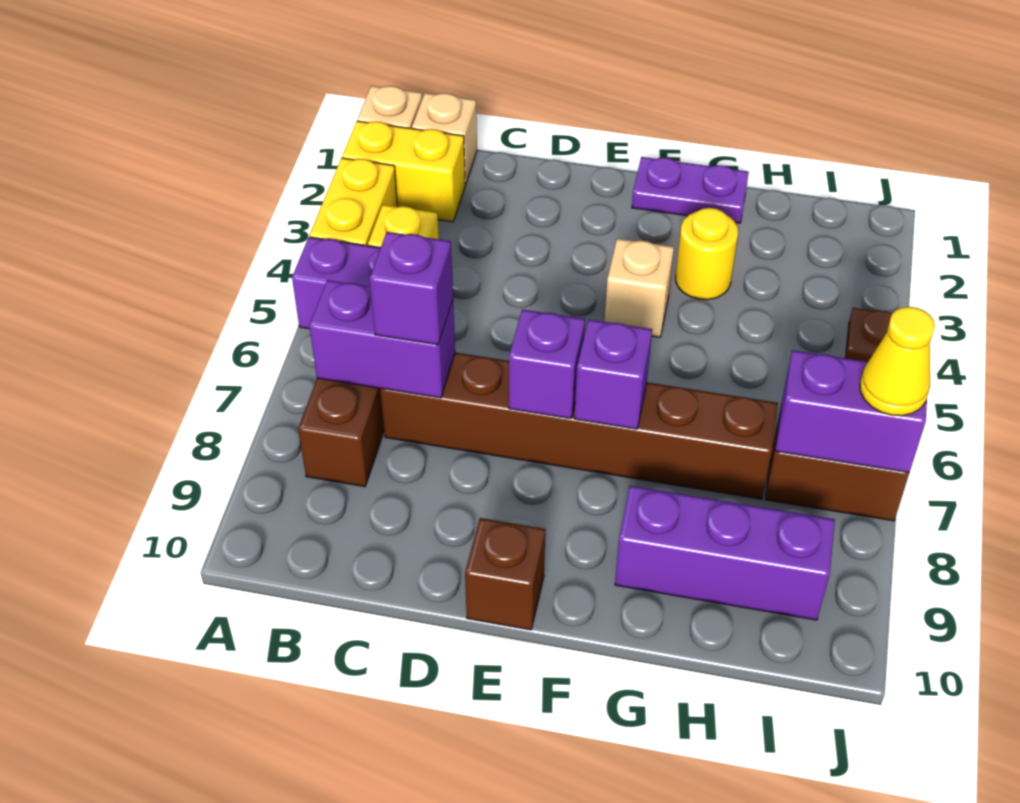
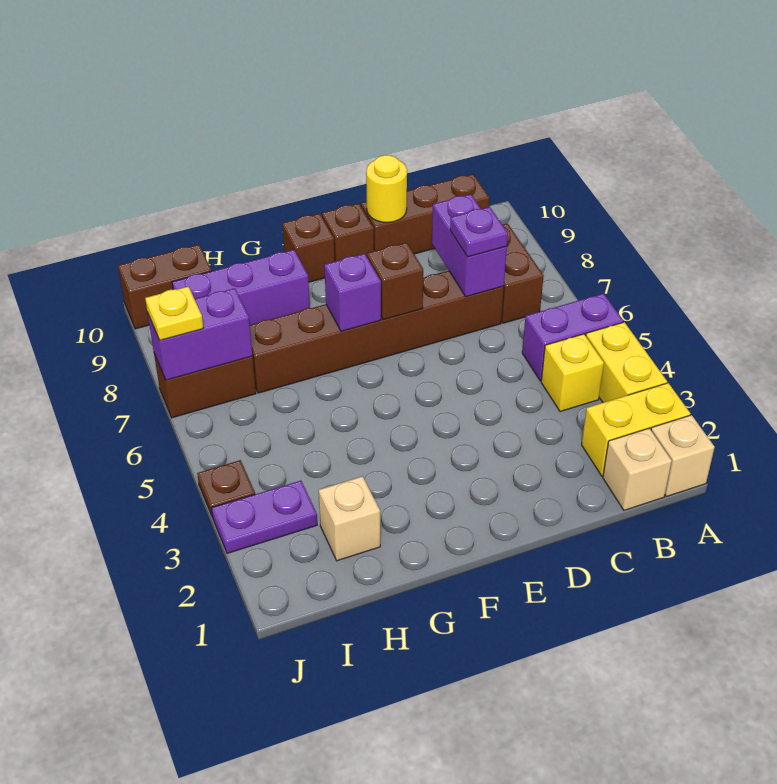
purple brick B7:C7 level 2 -> purple brick C7:C8 level 2
none -> brown brick B10:D10 level 1
purple brick C7 level 3 -> purple plate C7 level 3
purple brick E7 level 2 -> brown brick E7 level 2
purple plate F1:G1 level 1 -> purple plate I3:J3 level 1
tan brick F4 level 1 -> tan brick H2 level 1
none -> brown brick F10 level 1
yellow round brick G3 level 1 -> yellow round brick D10 level 2
none -> brown brick I10:J10 level 1
yellow cone J7 level 3 -> yellow plate J7 level 3

